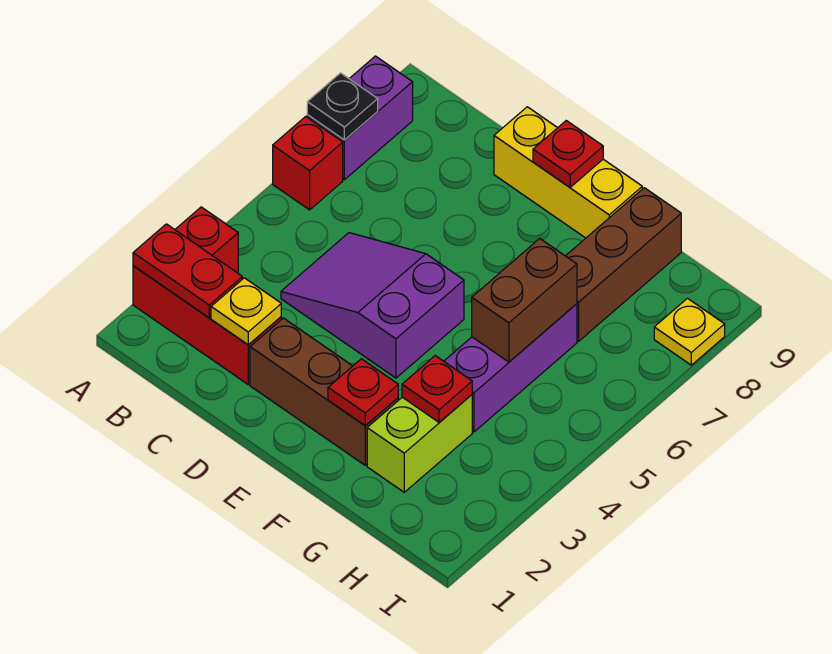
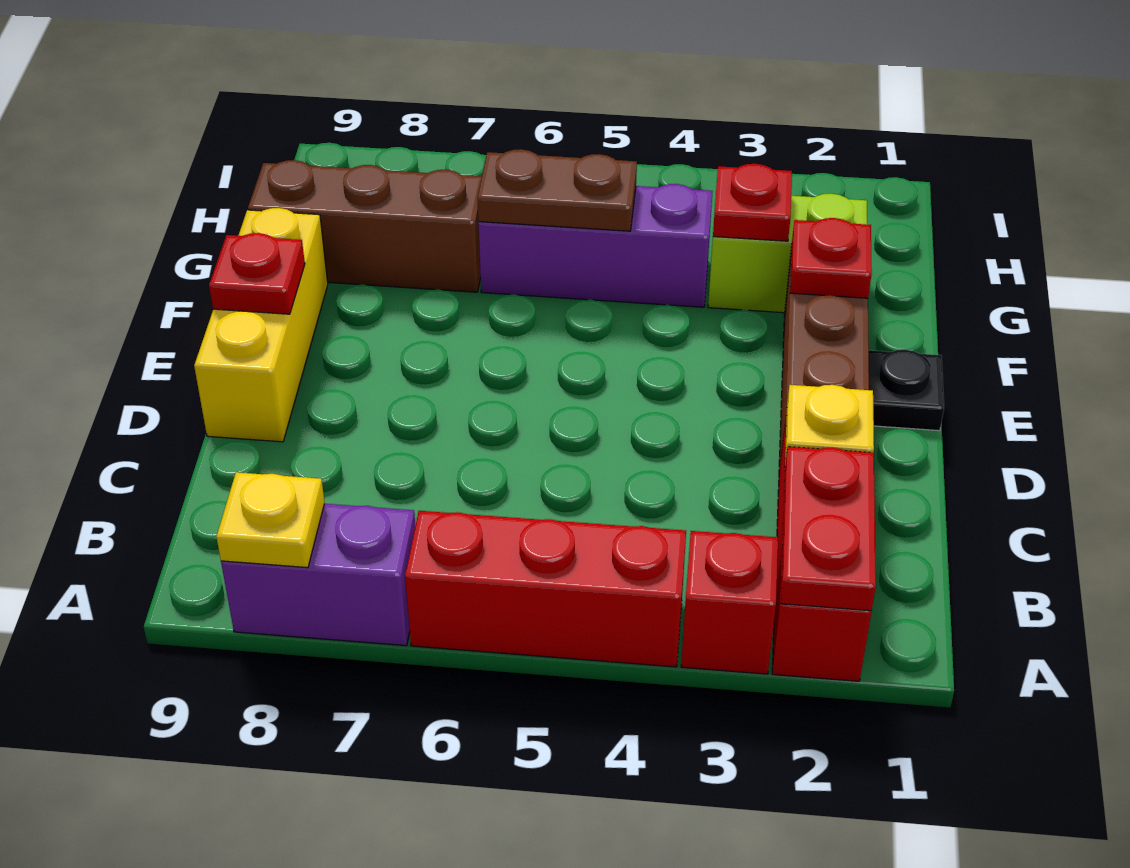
red brick A6 level 1 -> red brick A4:A6 level 1
black plate A7 level 2 -> black plate E1 level 1
purple slope C4:E5 level 1 top E -> none
brown brick G5:G6 level 2 -> brown plate G5:G6 level 2
yellow plate I8 level 1 -> yellow plate A8 level 2

